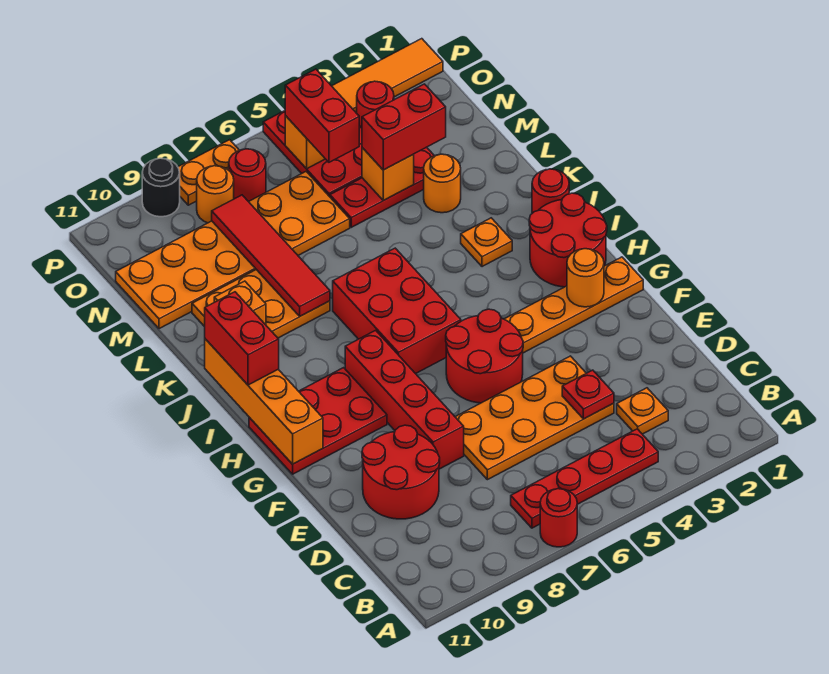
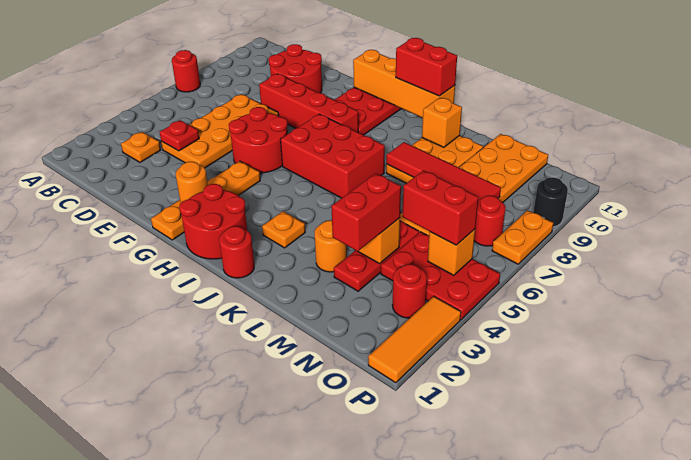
red plate B4:B7 level 1 -> none
orange round brick O8 level 1 -> none

